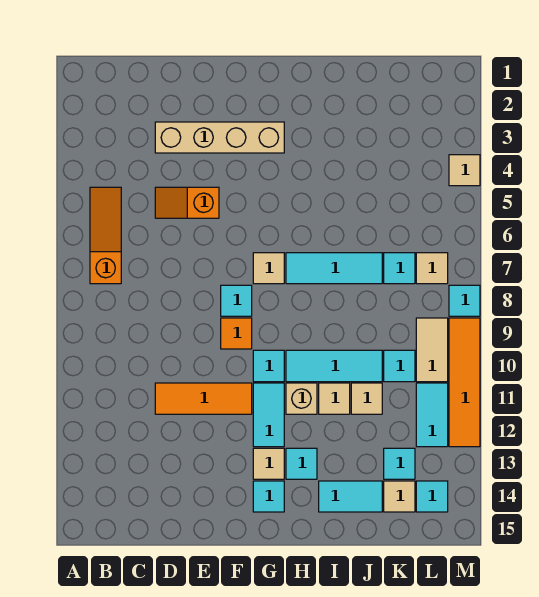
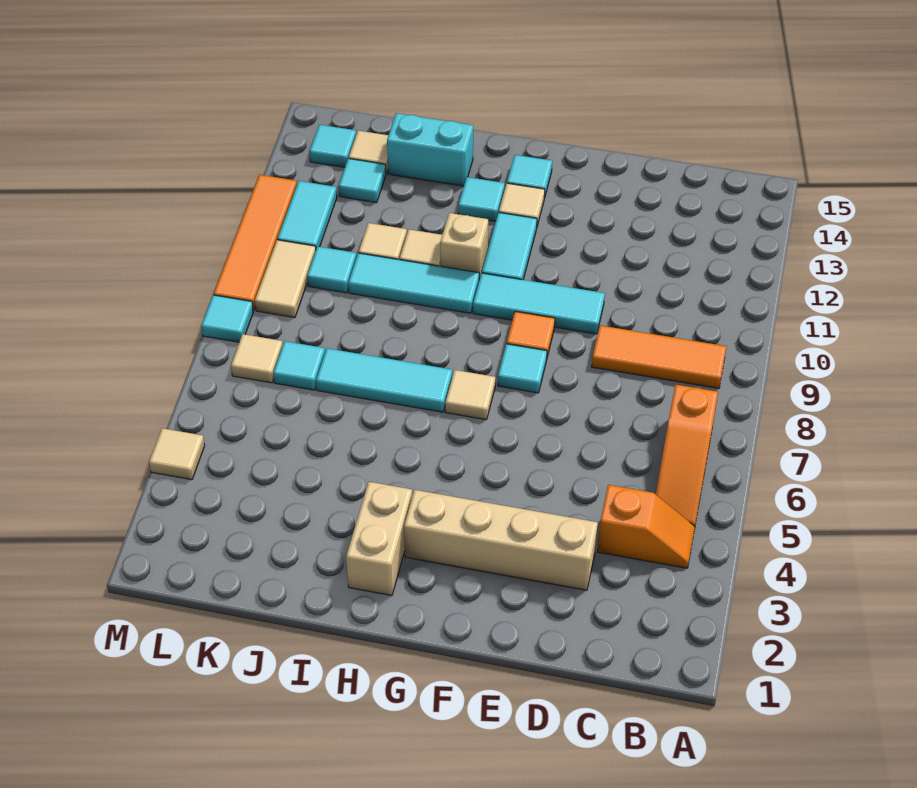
orange slope D5:E5 level 1 top E -> orange slope B4:C4 level 1 top C
orange tile D11:F11 level 1 -> orange tile B9:D9 level 1
cyan tile G10 level 1 -> cyan tile E10:G10 level 1
none -> tan brick H2:H3 level 1
cyan tile I14:J14 level 1 -> cyan brick I14:J14 level 1

